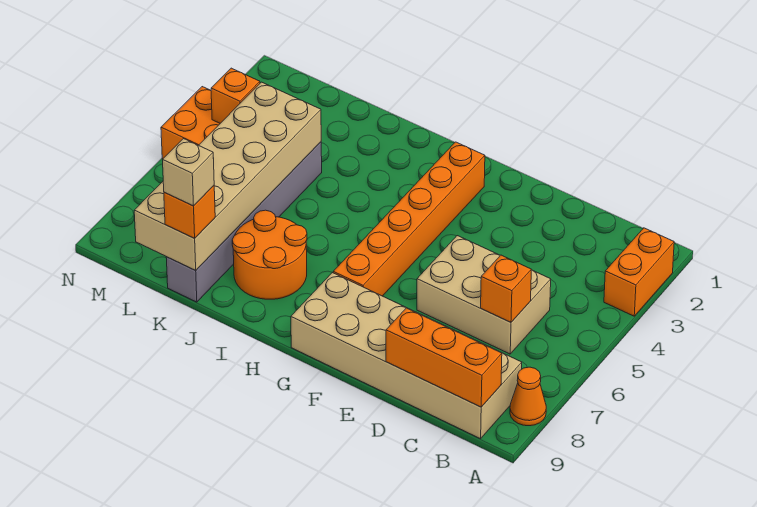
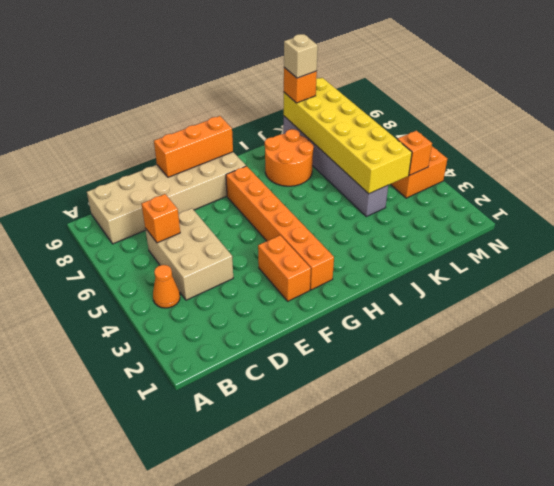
orange brick A2:A3 level 1 -> orange brick F2:F3 level 1
orange cone A8 level 1 -> orange cone B4 level 1
orange brick B9:D9 level 2 -> orange brick E9:G9 level 2
tan brick C5:E6 level 1 -> tan brick C4:D6 level 1
tan brick K4:L9 level 2 -> yellow brick K4:L9 level 2

